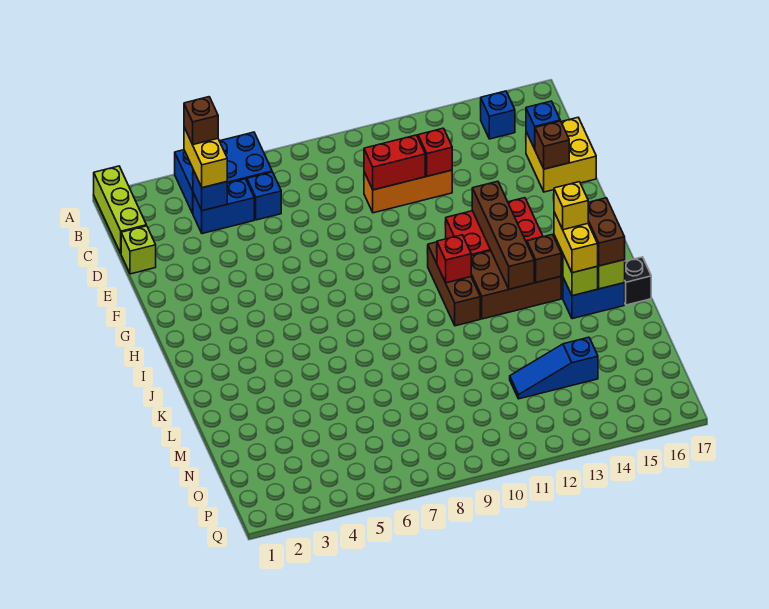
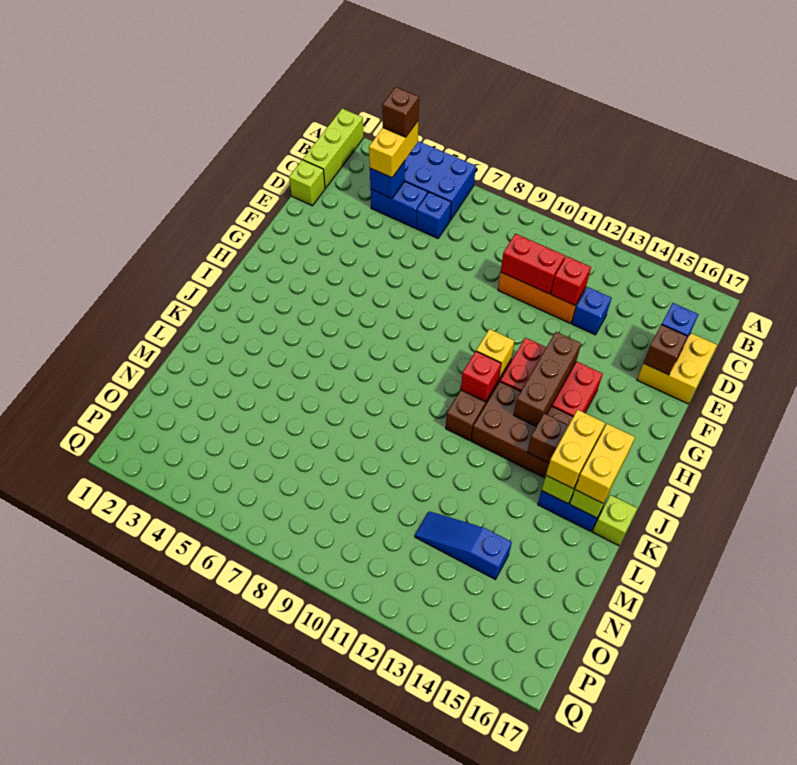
blue brick B15 level 1 -> blue brick D13 level 1
brown brick G13:J13 level 2 -> brown brick G13:I13 level 2
yellow brick J15 level 4 -> yellow brick H11 level 2
brown brick J16:K16 level 3 -> yellow brick J16:K16 level 3
black brick K17 level 1 -> lime brick K17 level 1

